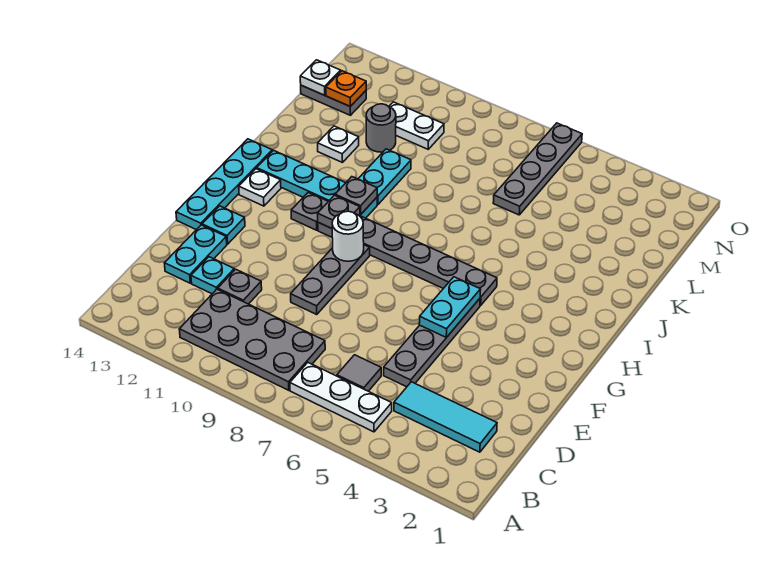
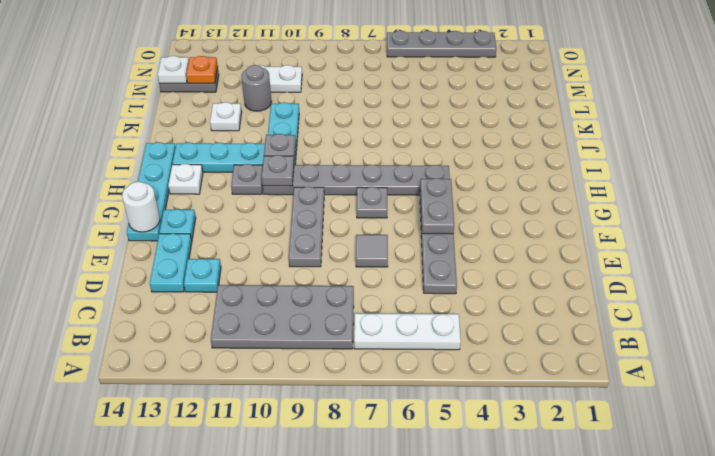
cyan tile C2:C4 level 1 -> none
grey tile C6 level 1 -> grey tile E7 level 1
grey plate D11 level 1 -> grey plate G7 level 1
cyan plate F5:G5 level 2 -> grey plate F5:G5 level 2
white round brick G9 level 2 -> white round brick F14 level 2
grey plate L6:O6 level 1 -> grey plate O3:O6 level 1

